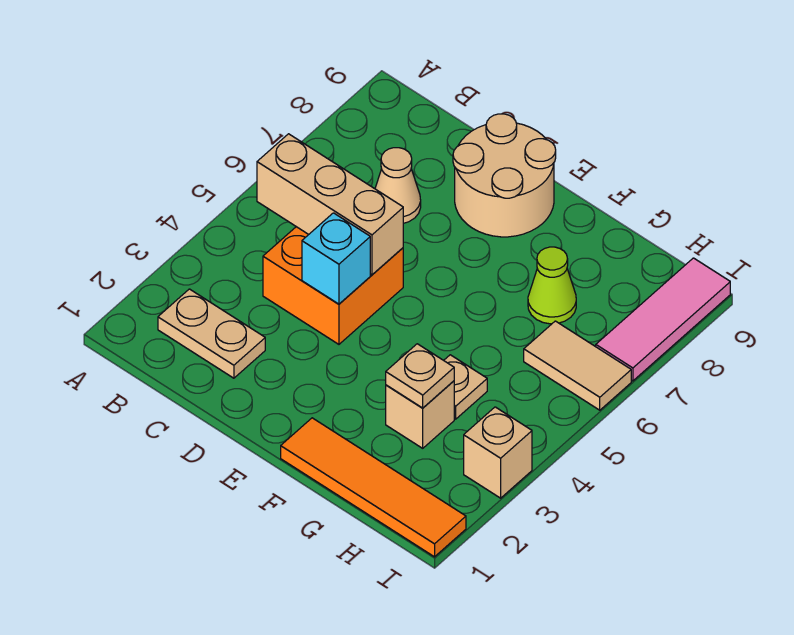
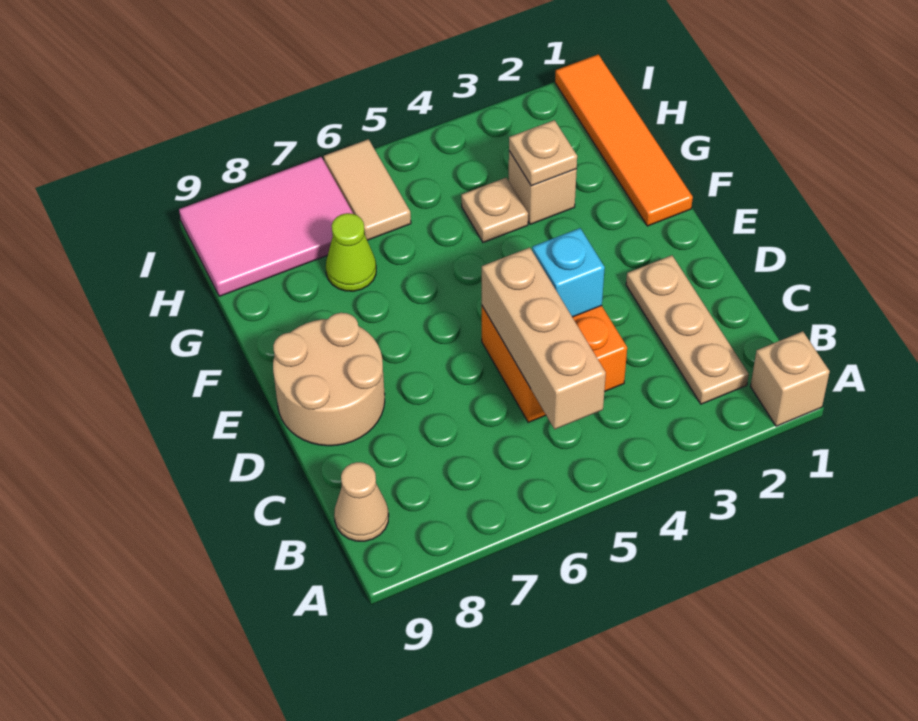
tan plate B2:C2 level 1 -> tan plate B2:D2 level 1
tan cone C7 level 1 -> tan cone B9 level 1
tan brick I3 level 1 -> tan brick A1 level 1
pink tile I7:I9 level 1 -> pink tile H7:I9 level 1

